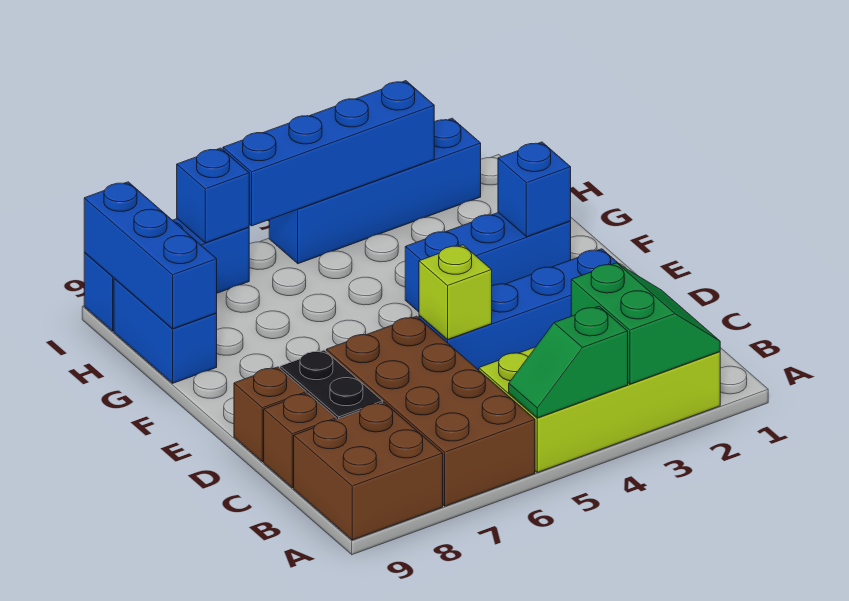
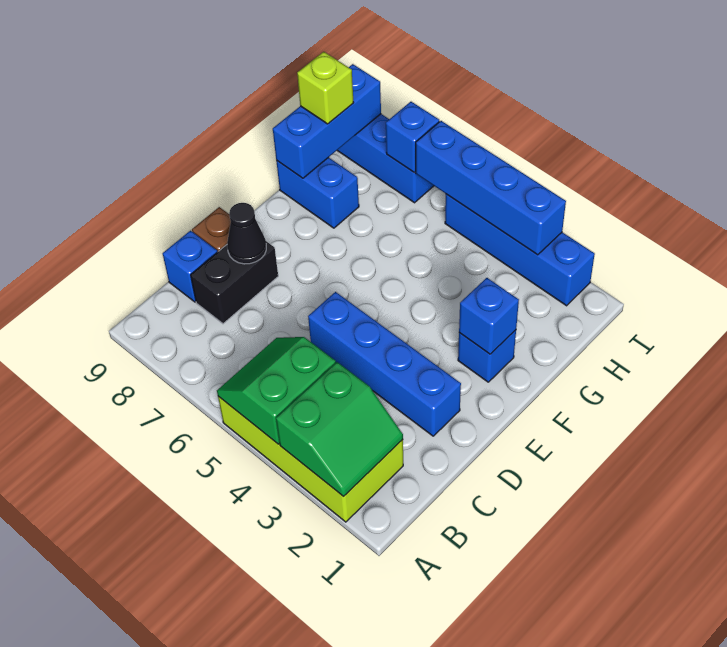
green slope A4:A5 level 2 top 4 -> green slope A4:B5 level 2 top 4
brown brick A6:D7 level 1 -> none
brown brick A8:B9 level 1 -> none
brown brick C9 level 1 -> blue brick C9 level 1
lime brick D5 level 2 -> lime brick H9 level 3
none -> black cone D8 level 2
blue brick F2:F4 level 1 -> blue brick F2 level 1
blue brick G9:H9 level 1 -> blue brick G8:G9 level 1

